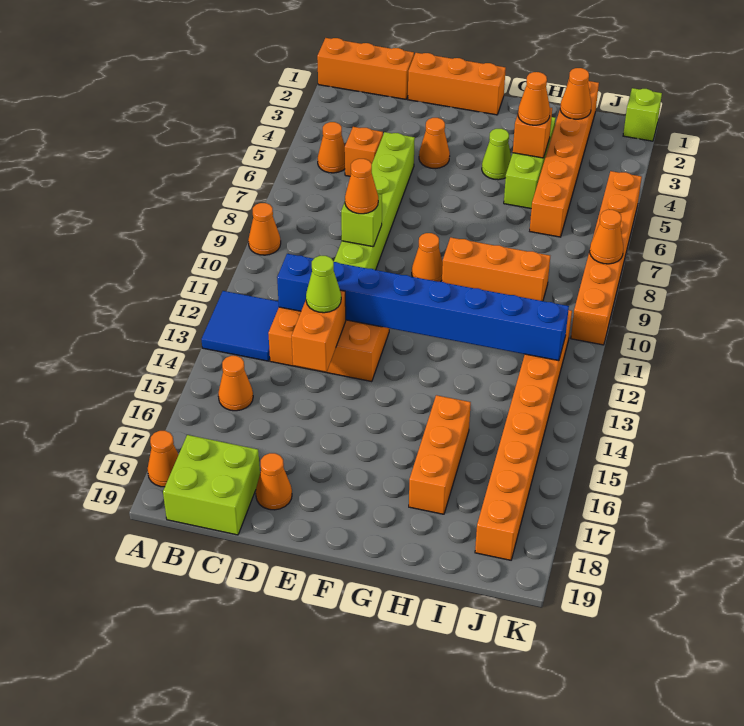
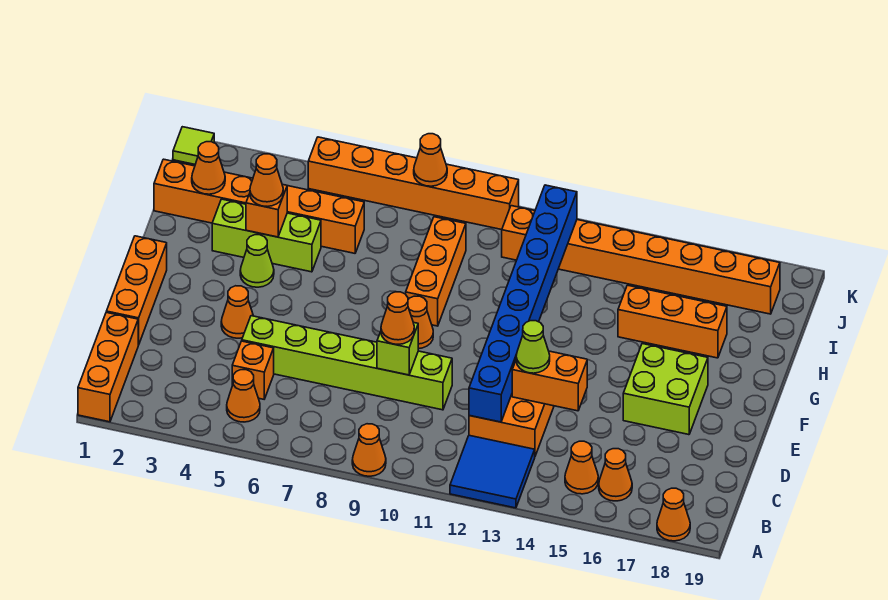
lime brick B18:C19 level 1 -> lime brick E16:F17 level 1
orange cone D18 level 1 -> orange cone B16 level 1
lime brick K1 level 1 -> lime tile K1 level 1

